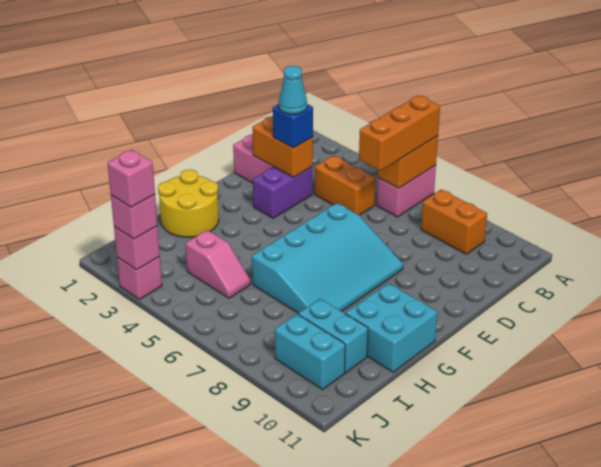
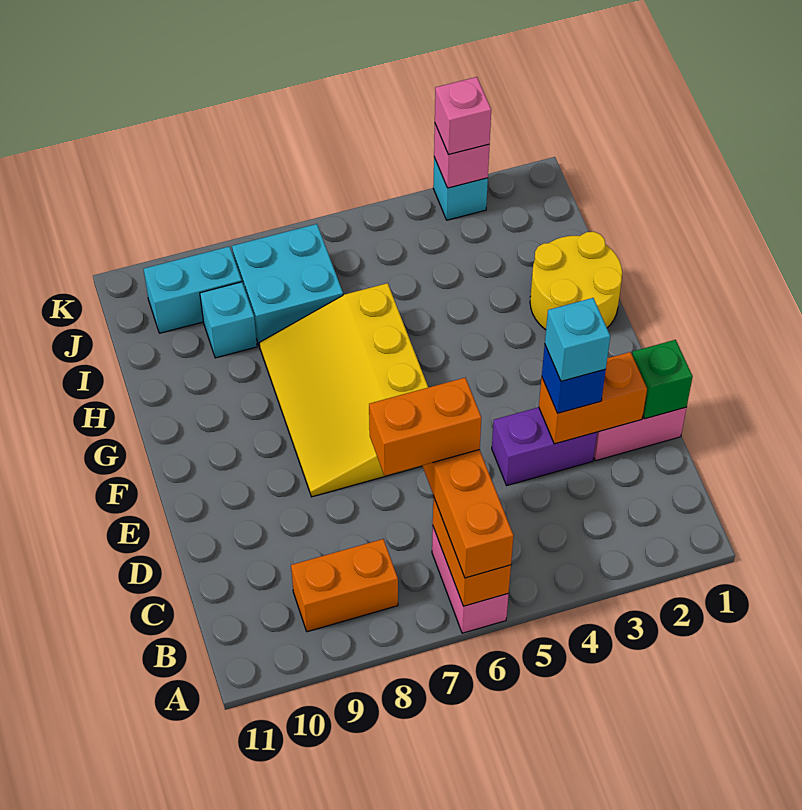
orange brick C4:C5 level 1 -> orange brick C6:C7 level 4
none -> green brick D1 level 2
purple brick D3:E3 level 1 -> purple brick D3:D4 level 1
cyan cone D3 level 4 -> cyan brick D3 level 4
cyan slope E6:H8 level 1 top 6 -> yellow slope E6:H8 level 1 top 6
cyan brick G10:H11 level 1 -> cyan brick I7:J8 level 1
pink slope I4:I5 level 1 top 4 -> none
cyan brick I9:I10 level 1 -> cyan brick I9 level 1
pink brick K3 level 1 -> cyan brick K3 level 1
pink brick K3 level 4 -> none

